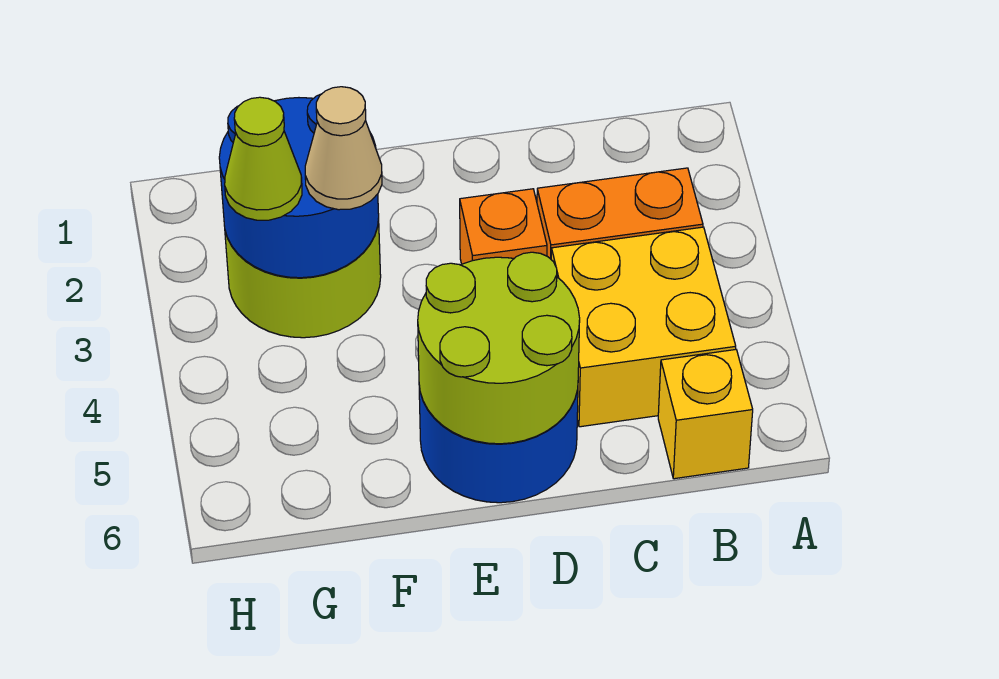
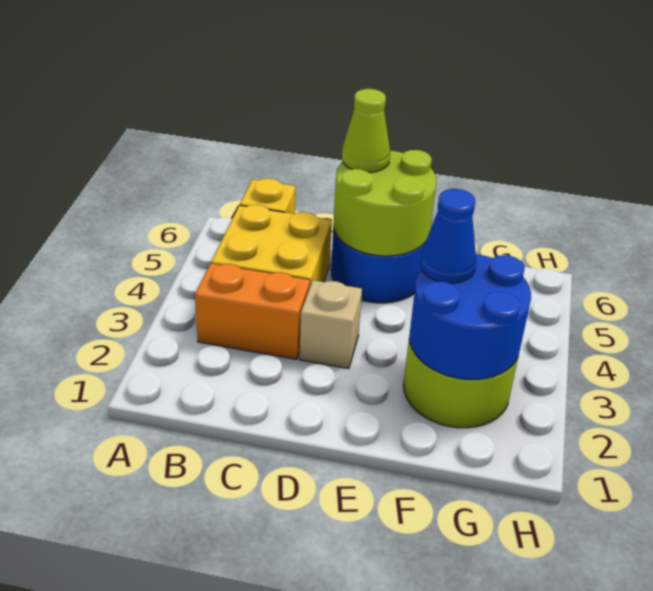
orange brick D3 level 1 -> tan brick D3 level 1
tan cone F3 level 3 -> blue cone F3 level 3
lime cone G3 level 3 -> lime cone D6 level 3

